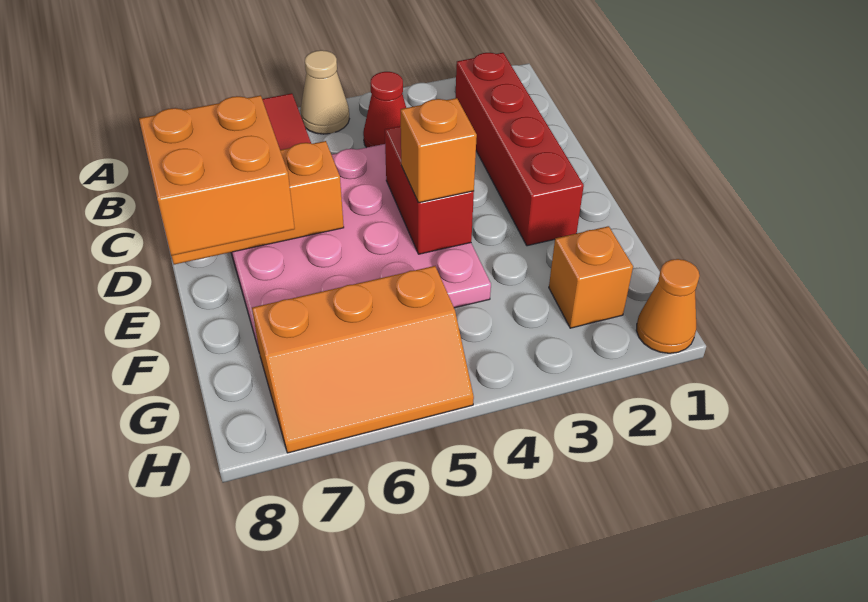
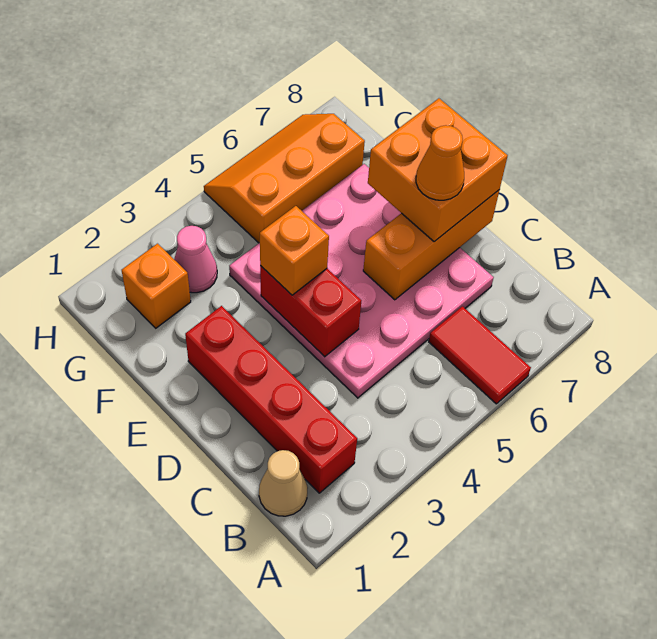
tan cone A5 level 1 -> tan cone B1 level 1
red cone B4 level 1 -> none
none -> pink cone G3 level 1
orange cone H1 level 1 -> orange cone D7 level 4

